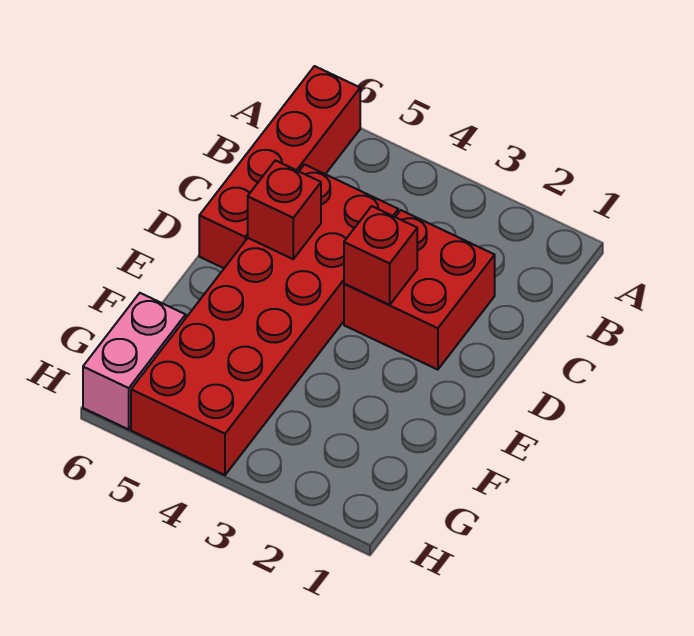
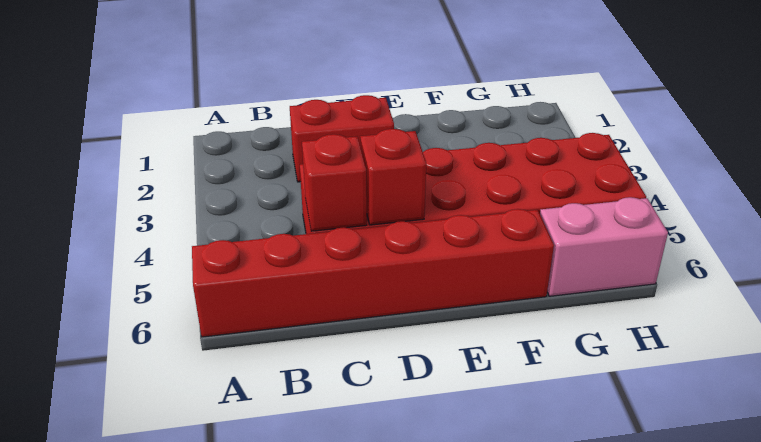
red brick A6:D6 level 1 -> red brick A6:F6 level 1
red brick C2:D3 level 1 -> red brick C2:D2 level 1
red brick D3 level 2 -> red brick C5 level 2

